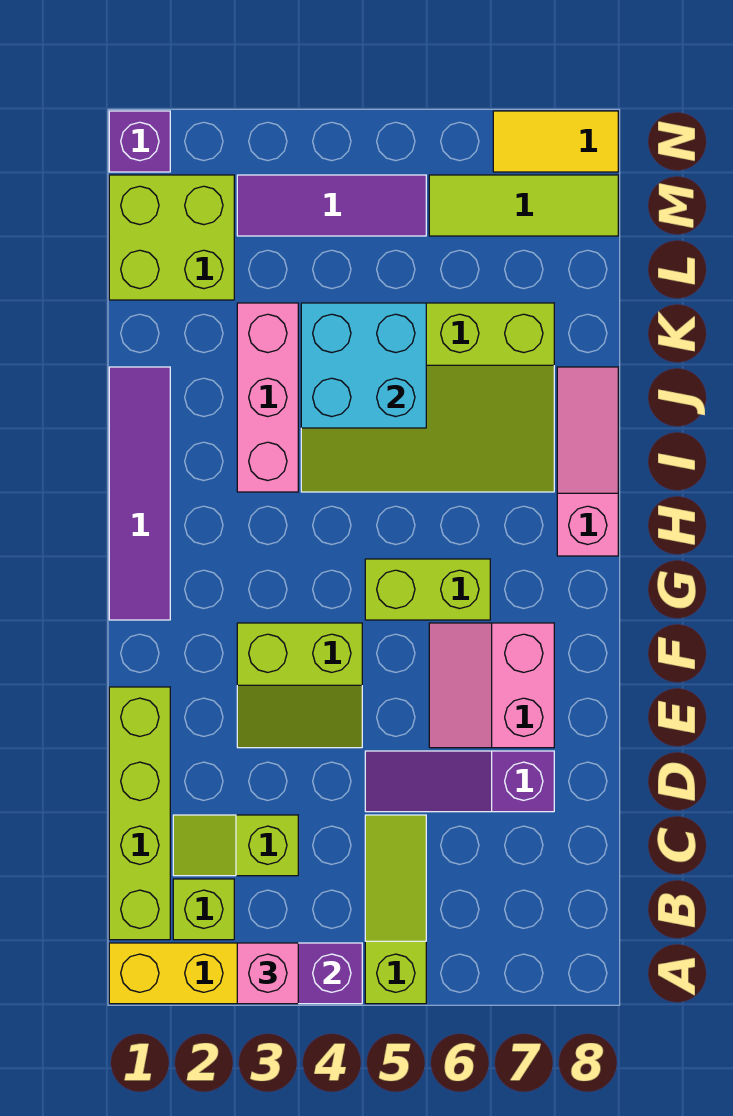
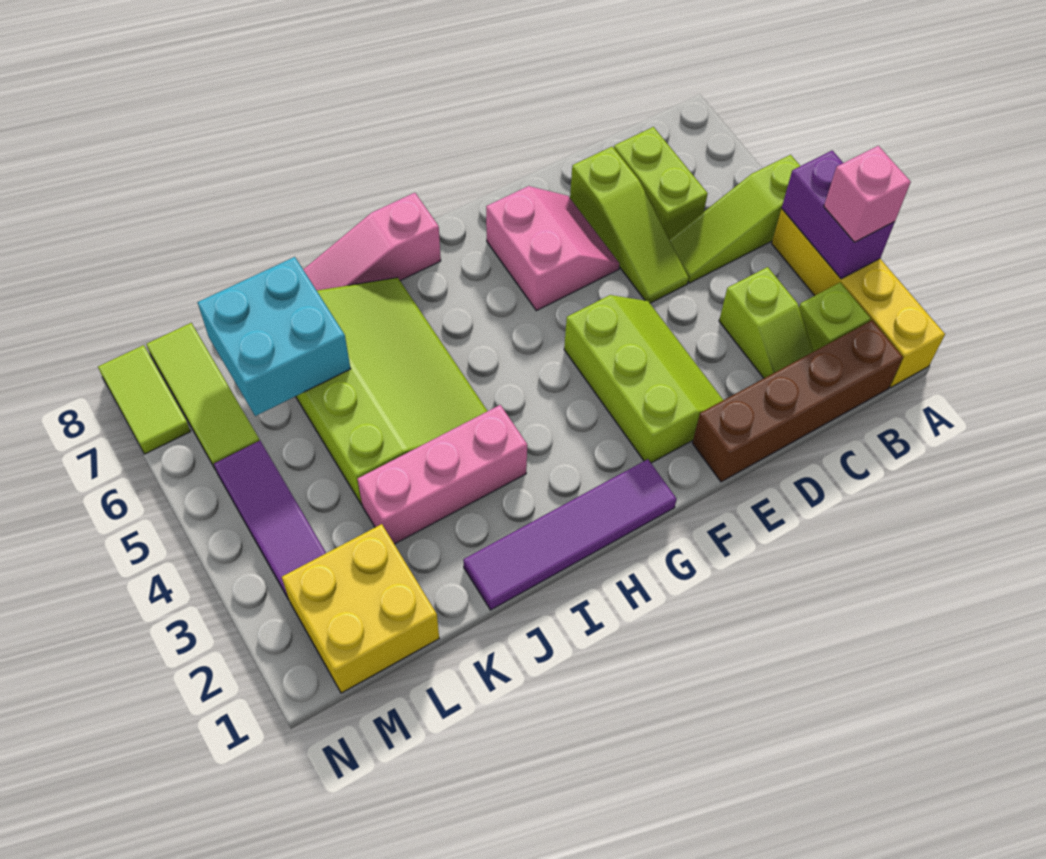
lime brick B1:E1 level 1 -> brown brick B1:E1 level 1
purple slope D5:D7 level 1 top 7 -> lime slope D5:D7 level 1 top 7
lime slope E3:F4 level 1 top F -> lime slope E2:F4 level 1 top F
pink slope E6:F7 level 1 top 7 -> pink slope E6:F7 level 1 top F
lime brick G5:G6 level 1 -> lime brick C6:C7 level 1
cyan brick J4:K5 level 2 -> cyan brick K6:L7 level 2
lime brick L1:M2 level 1 -> yellow brick L1:M2 level 1
purple brick N1 level 1 -> none
yellow tile N7:N8 level 1 -> lime tile N7:N8 level 1

